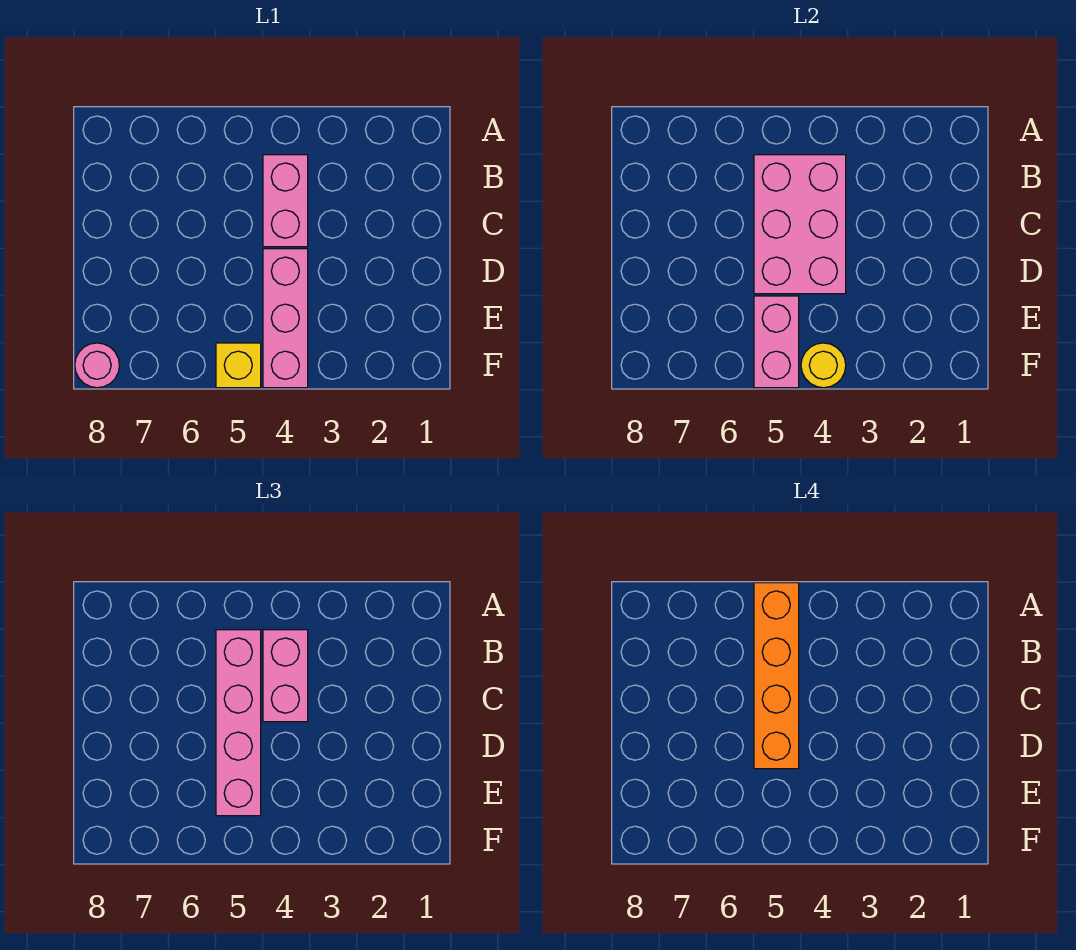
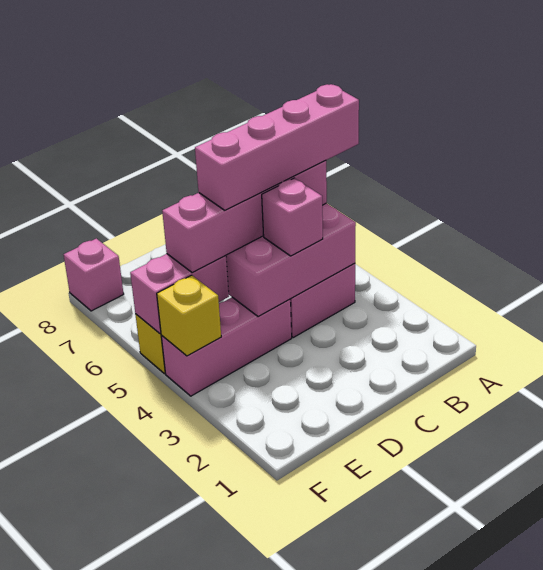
orange brick A5:D5 level 4 -> pink brick A5:D5 level 4
pink brick B4:C4 level 3 -> pink brick C4 level 3
yellow round brick F4 level 2 -> yellow brick F4 level 2
pink round brick F8 level 1 -> pink brick F8 level 1

